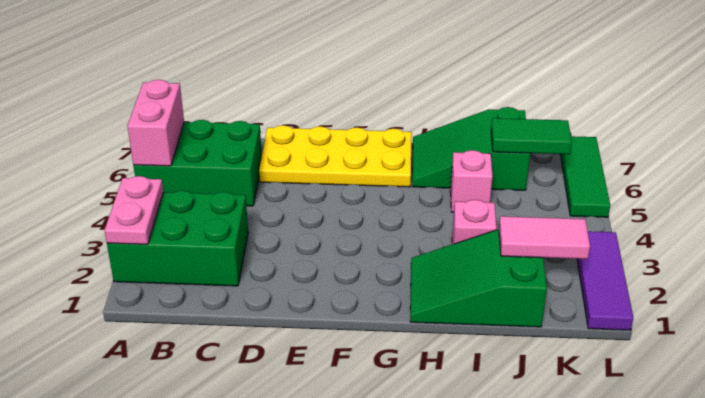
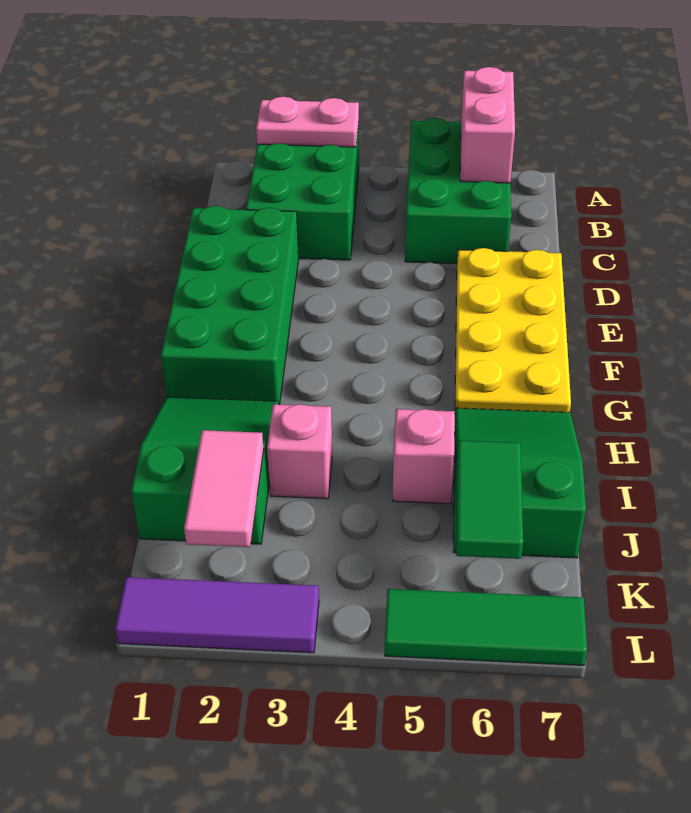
pink brick A5:A6 level 2 -> pink brick A6:B6 level 2
none -> green brick D1:G2 level 1

